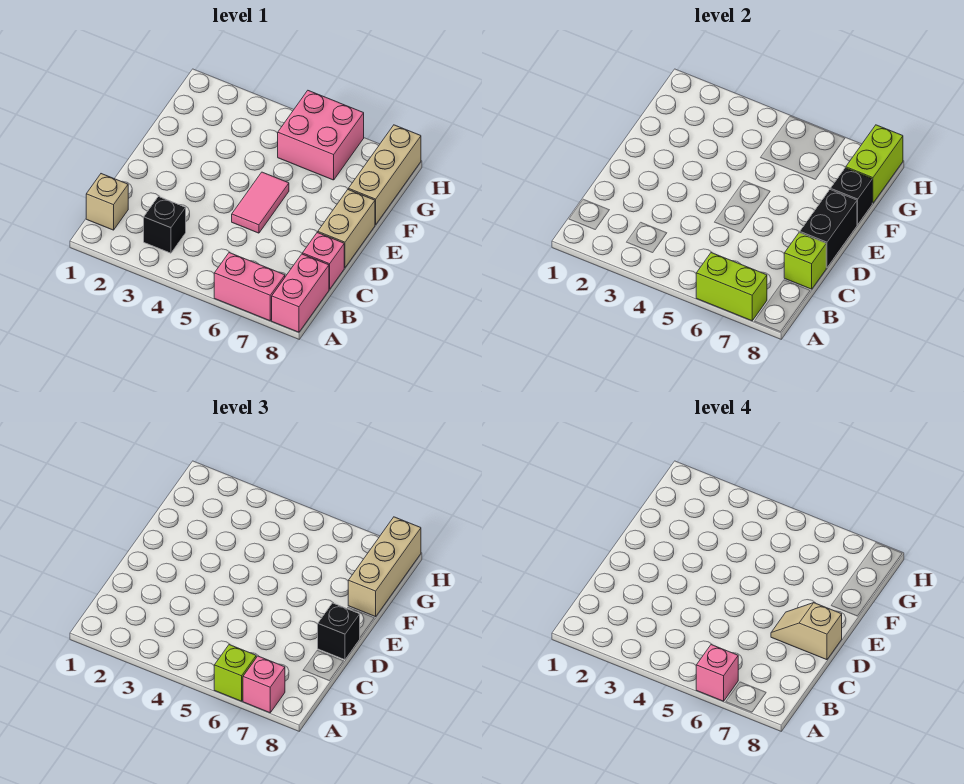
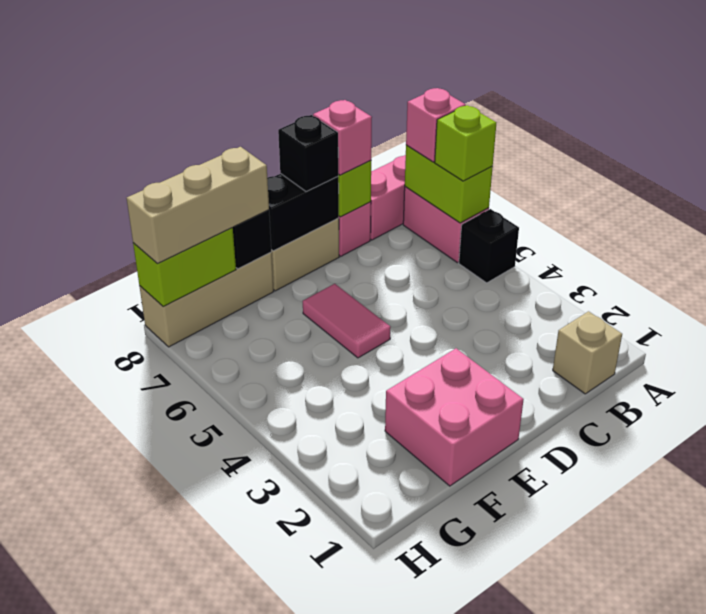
pink brick A6 level 4 -> pink brick C8 level 3
black brick B3 level 1 -> black brick A5 level 1
pink tile D5:E5 level 1 -> pink tile E5:E6 level 1
tan slope D7:D8 level 4 top 8 -> none
pink brick G5:H6 level 1 -> pink brick E1:F2 level 1

